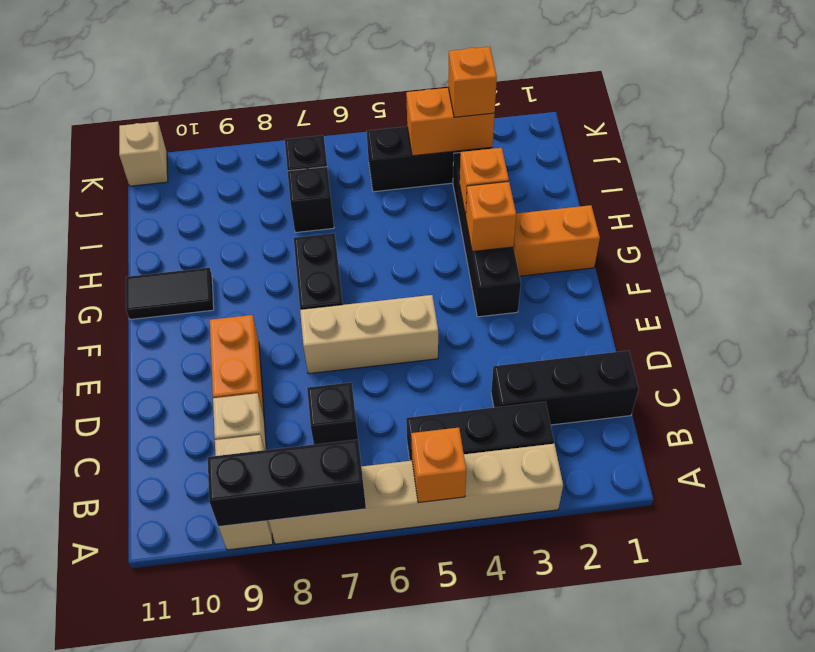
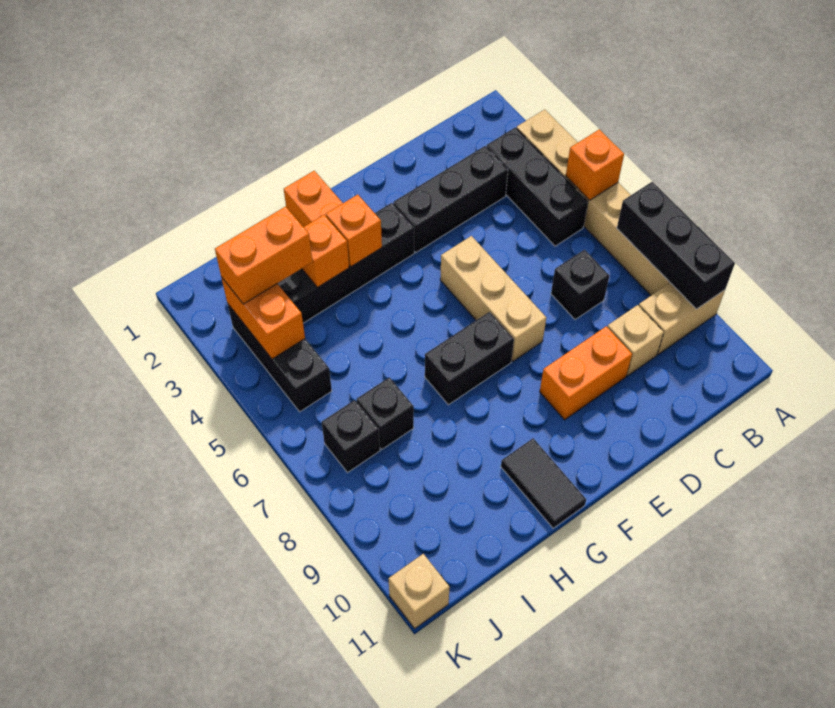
black brick C1:C3 level 1 -> black brick C3:E3 level 1
orange brick J3 level 3 -> orange brick I3:J3 level 3

